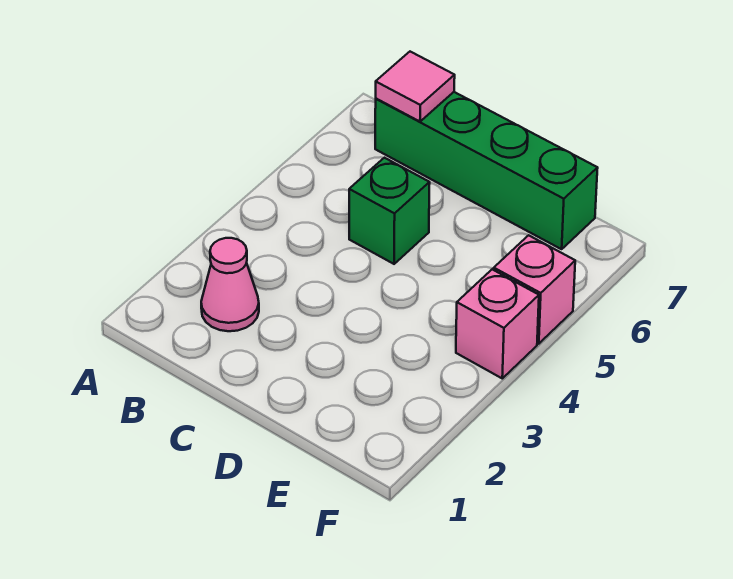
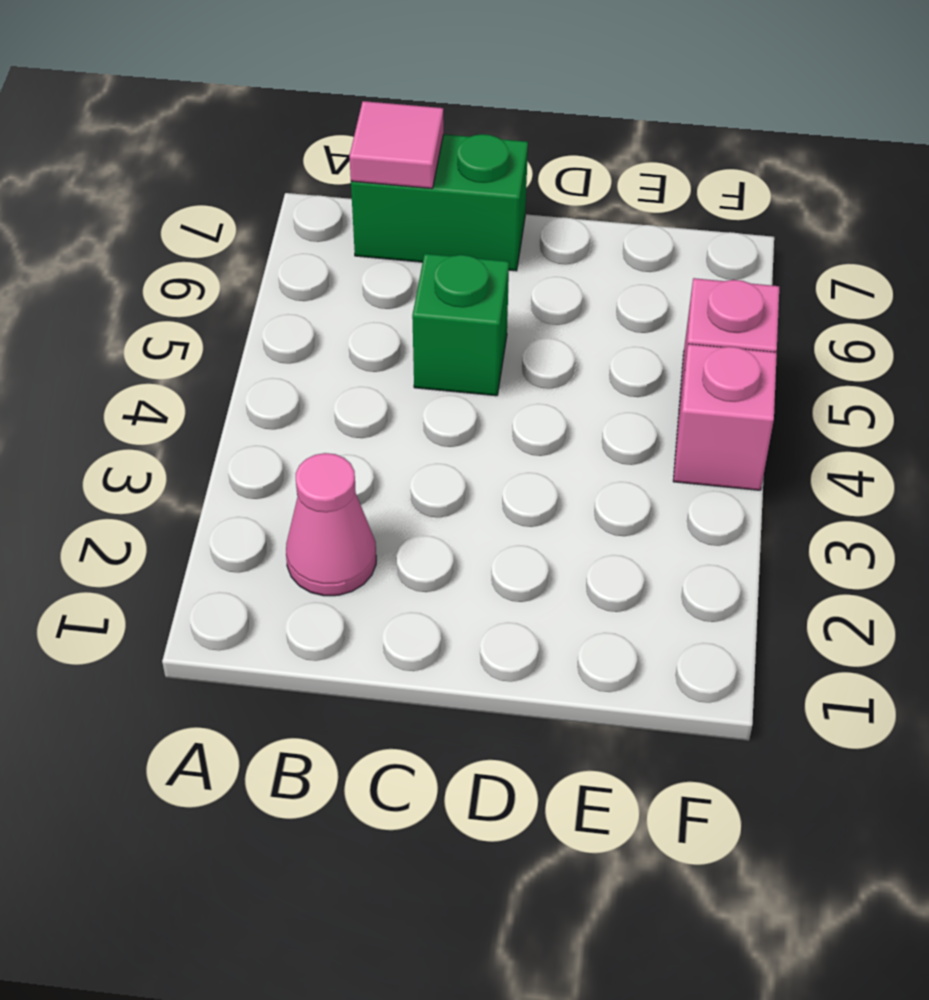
green brick B7:E7 level 1 -> green brick B7:C7 level 1

